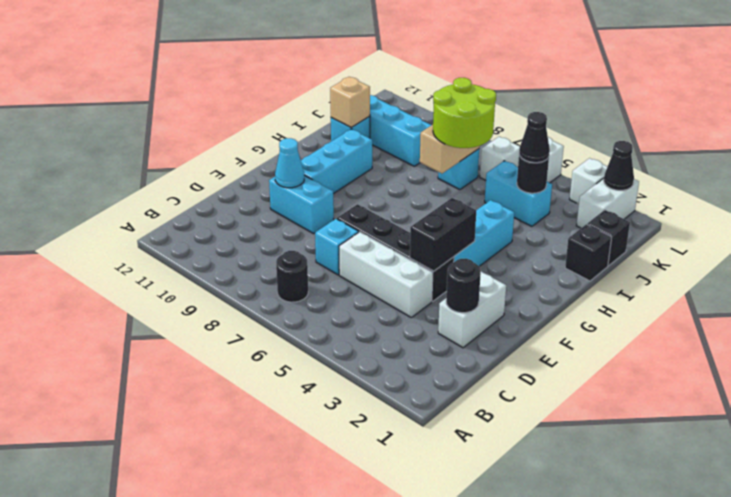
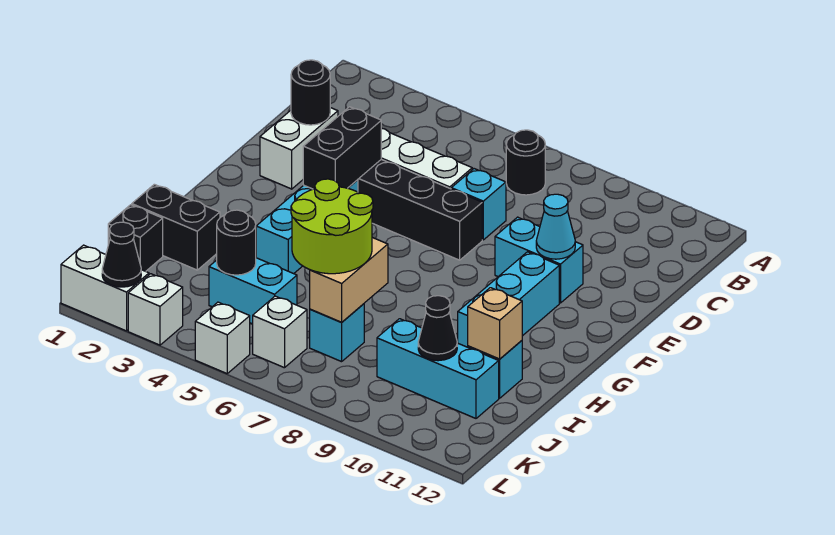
black brick I1 level 1 -> black brick I1:I2 level 1
black cone J4 level 3 -> black cone J10 level 2
white brick K2:L2 level 1 -> white brick L1:L2 level 1

